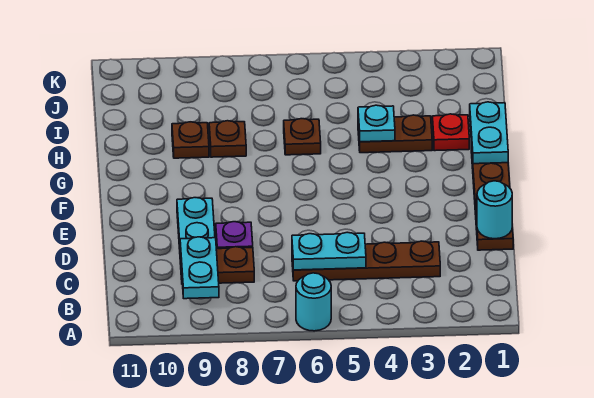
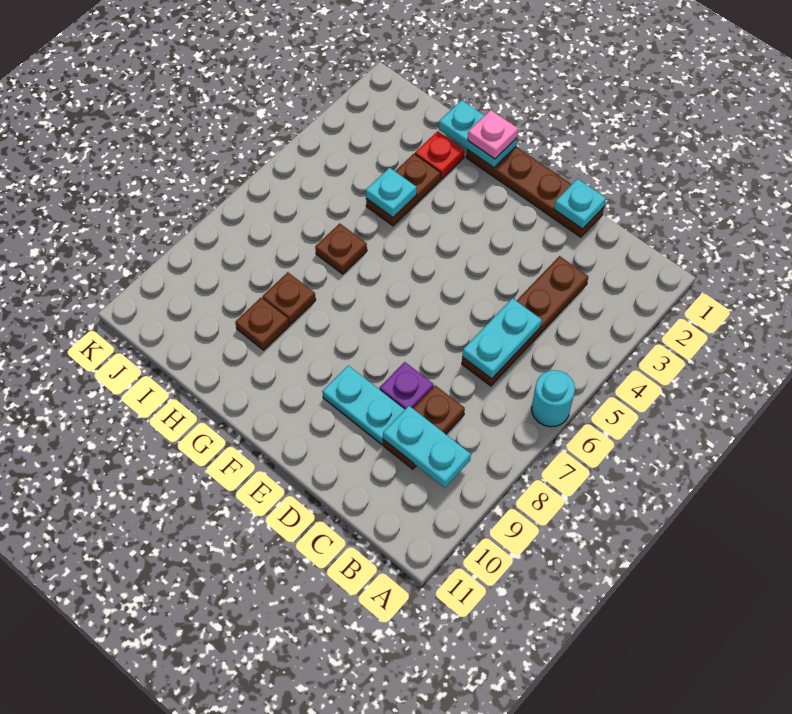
cyan round brick D1 level 2 -> cyan plate D1 level 2
none -> pink plate G1 level 3

